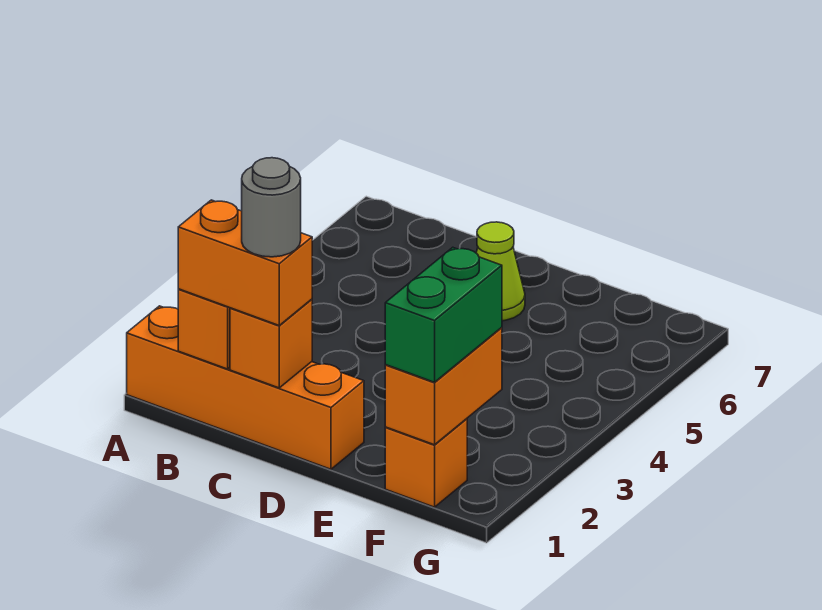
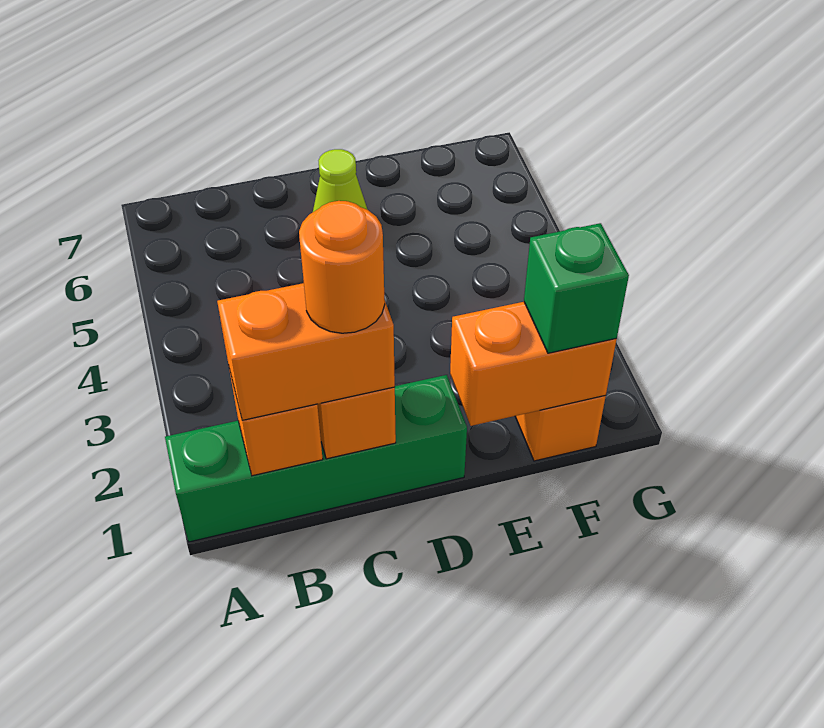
orange brick A1:D1 level 1 -> green brick A1:D1 level 1
grey round brick C1 level 4 -> orange round brick C1 level 4
orange brick F1:F2 level 2 -> orange brick E1:F1 level 2
green brick F1:F2 level 3 -> green brick F1 level 3

